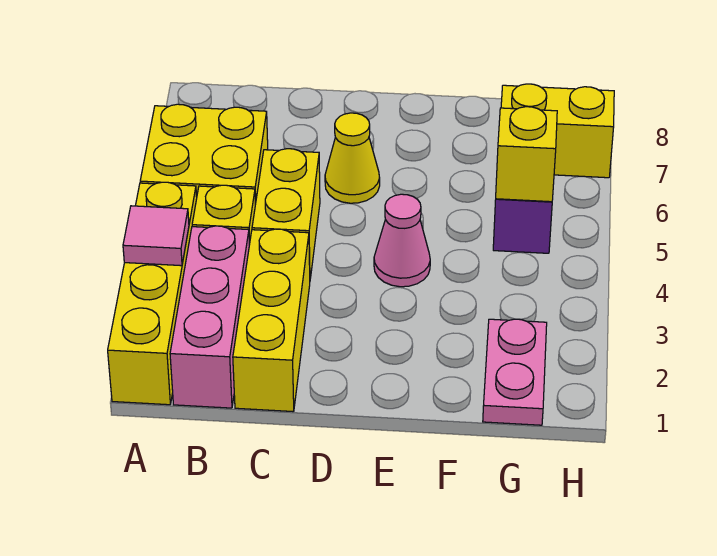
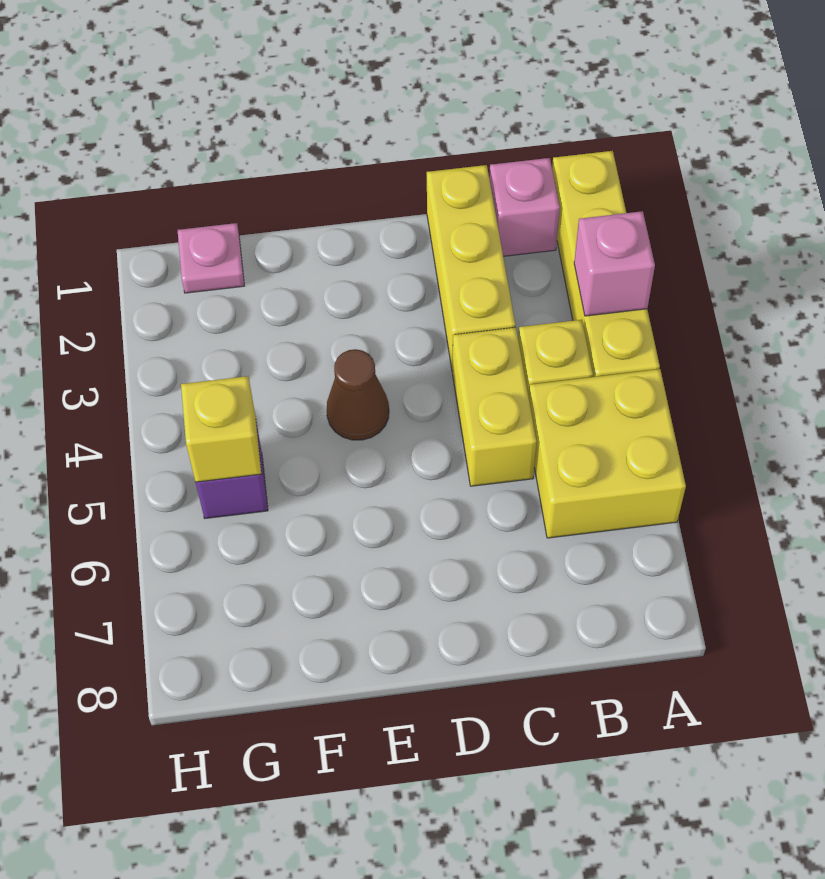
pink tile A3 level 2 -> pink brick A3 level 2
pink brick B1:B3 level 1 -> pink brick B1 level 1
yellow cone D6 level 1 -> none
pink cone E4 level 1 -> brown cone E4 level 1
pink plate G1:G2 level 1 -> pink plate G1 level 1
yellow brick G7:H7 level 1 -> none

